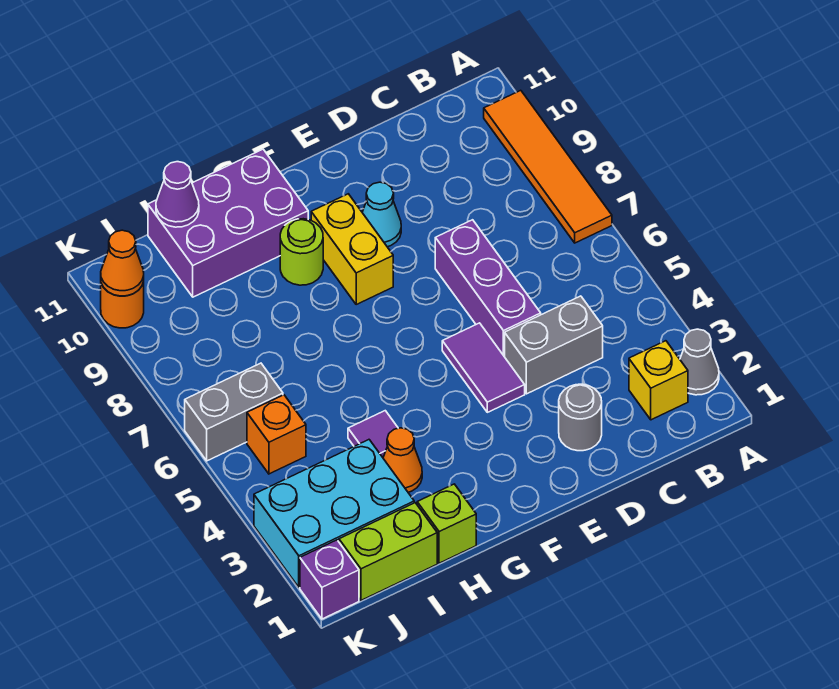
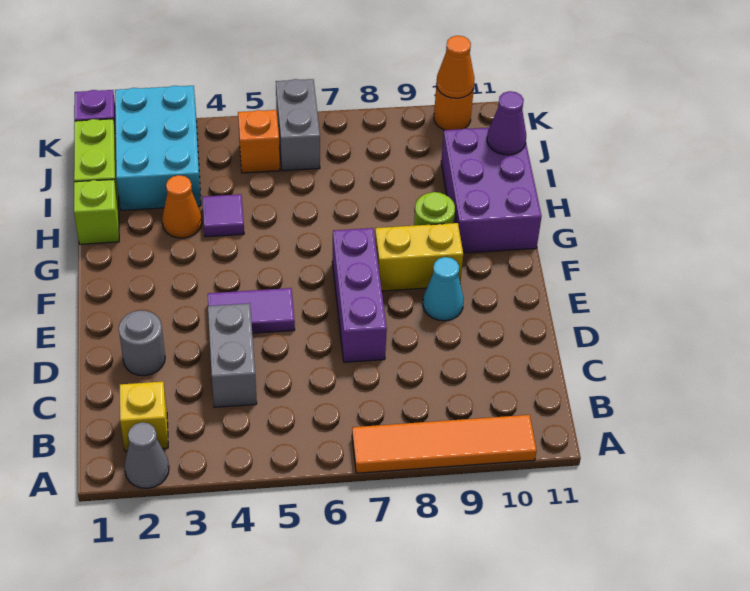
purple brick D5:D7 level 1 -> purple brick D7:F7 level 1

